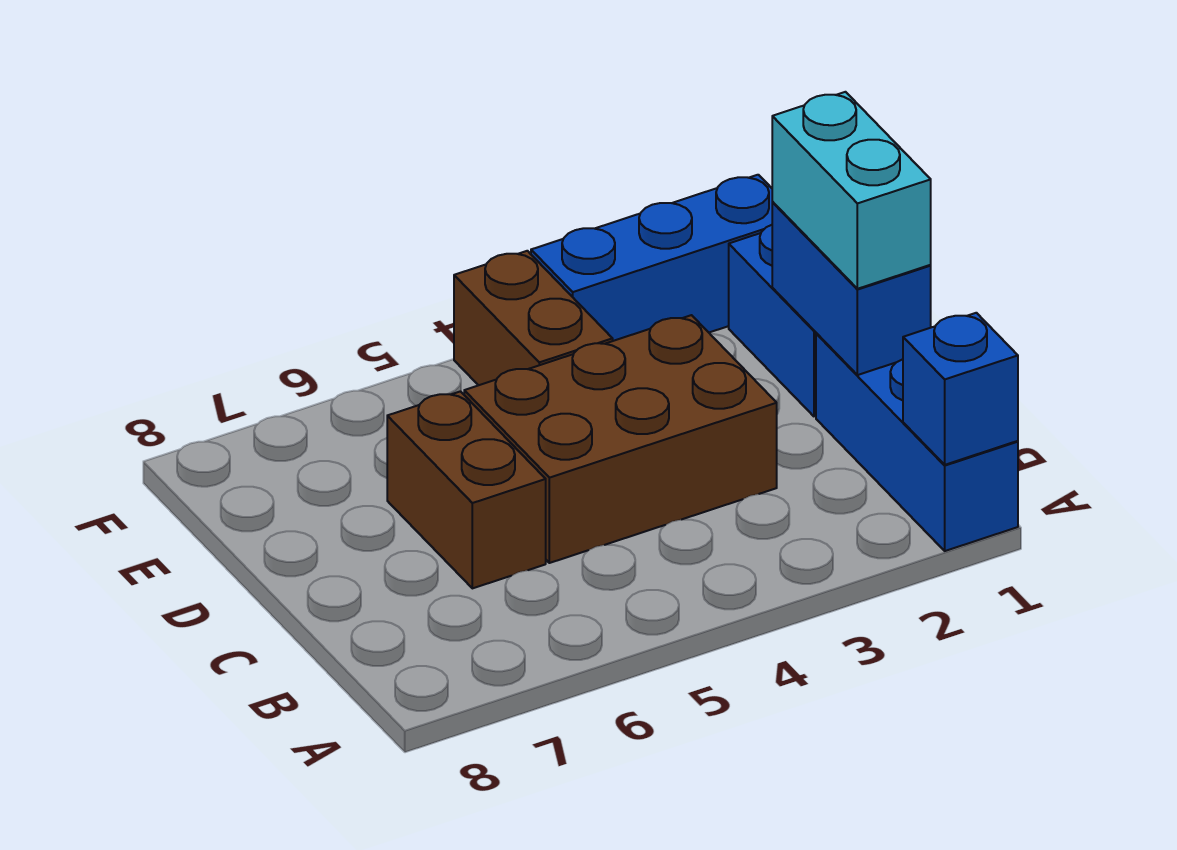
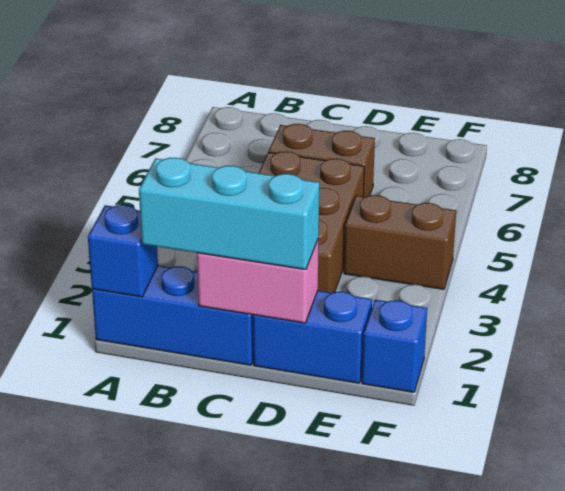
blue brick C1:D1 level 2 -> pink brick C1:D1 level 2
cyan brick C1:D1 level 3 -> cyan brick B1:D1 level 3
blue brick F1:F3 level 1 -> blue brick F1 level 1

